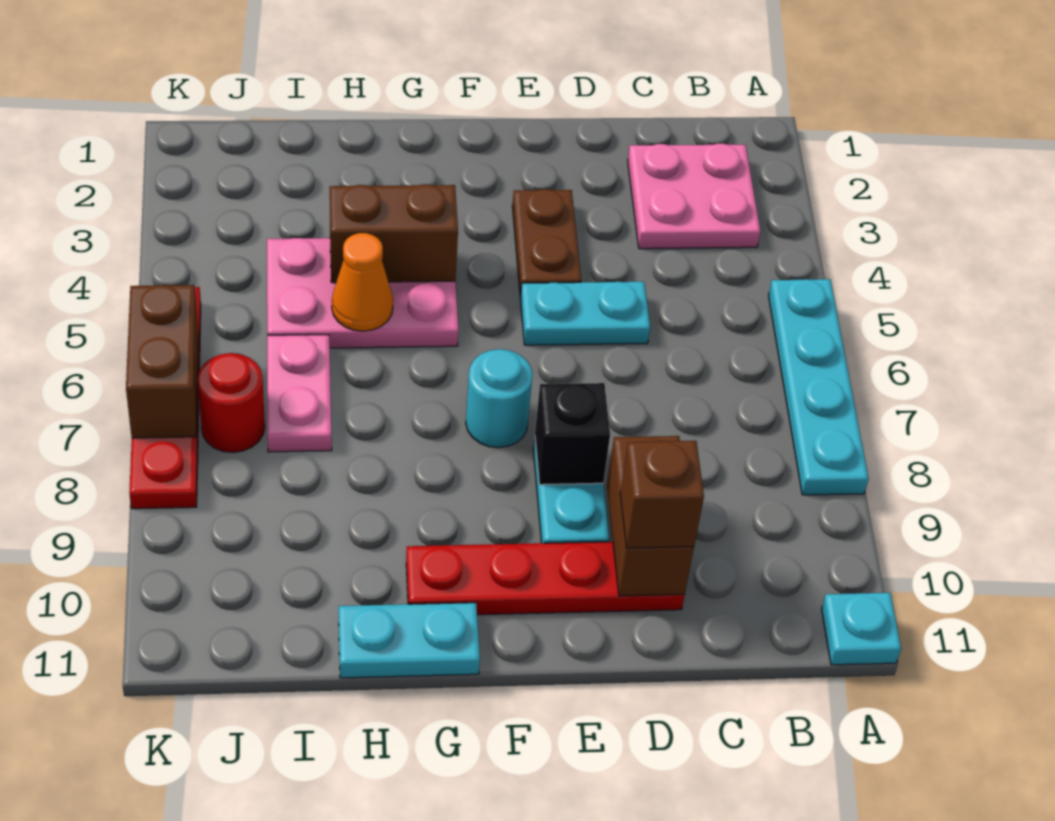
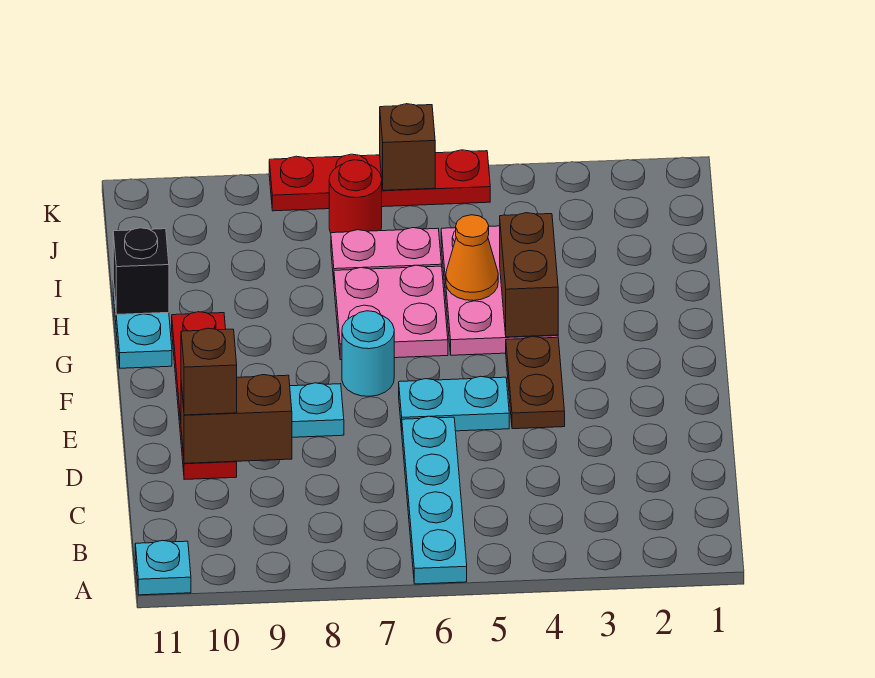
cyan plate A5:A8 level 1 -> cyan plate A6:D6 level 1
pink plate B2:C3 level 1 -> pink plate G6:H7 level 1
cyan plate D5:E5 level 1 -> cyan plate E5:E6 level 1
brown plate E3:E4 level 1 -> brown plate E4:F4 level 1
black brick E8 level 2 -> black brick H11 level 2
brown brick K6:K7 level 2 -> brown brick K6 level 2

